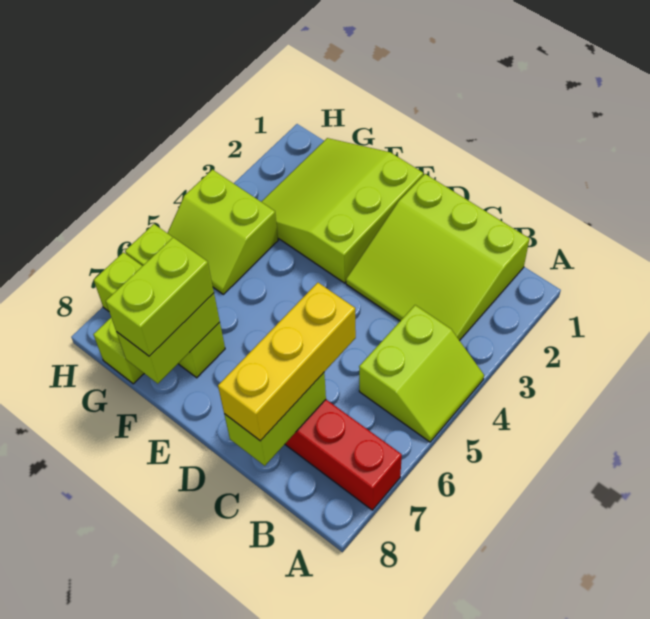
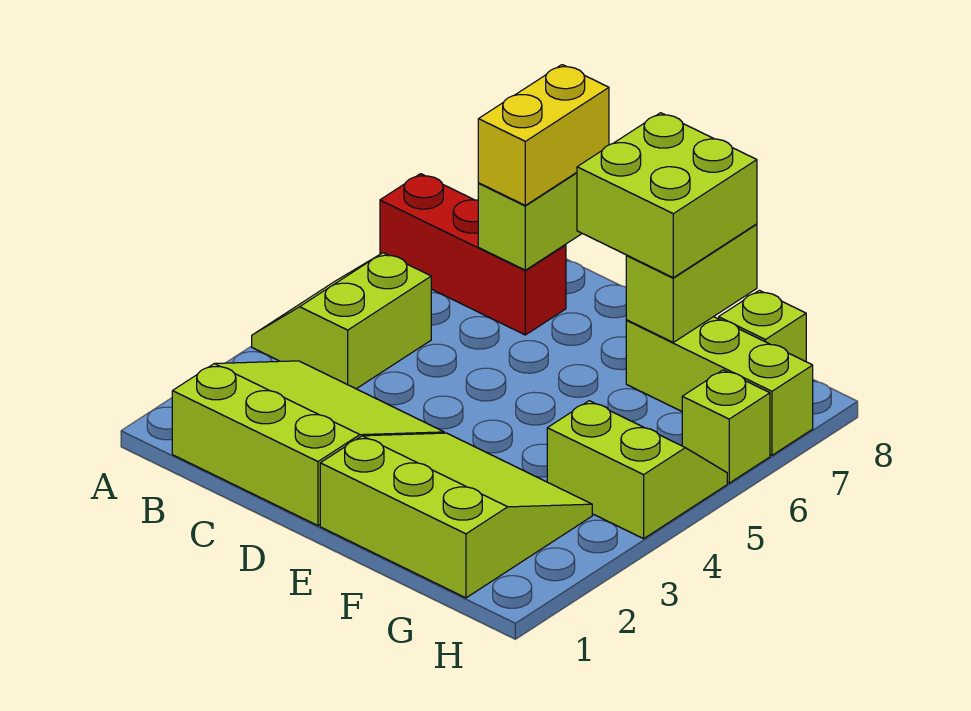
yellow brick C6:C8 level 3 -> yellow brick C7:C8 level 3
lime slope E1:G3 level 1 top E -> lime slope E1:G3 level 1 top 1
lime brick F7:F8 level 3 -> lime brick E7:F8 level 3

